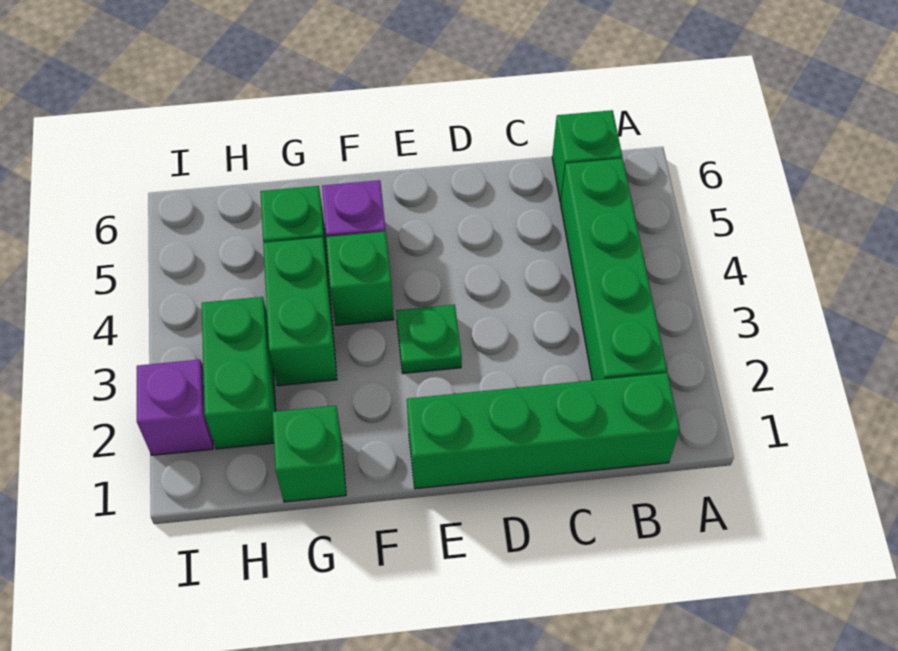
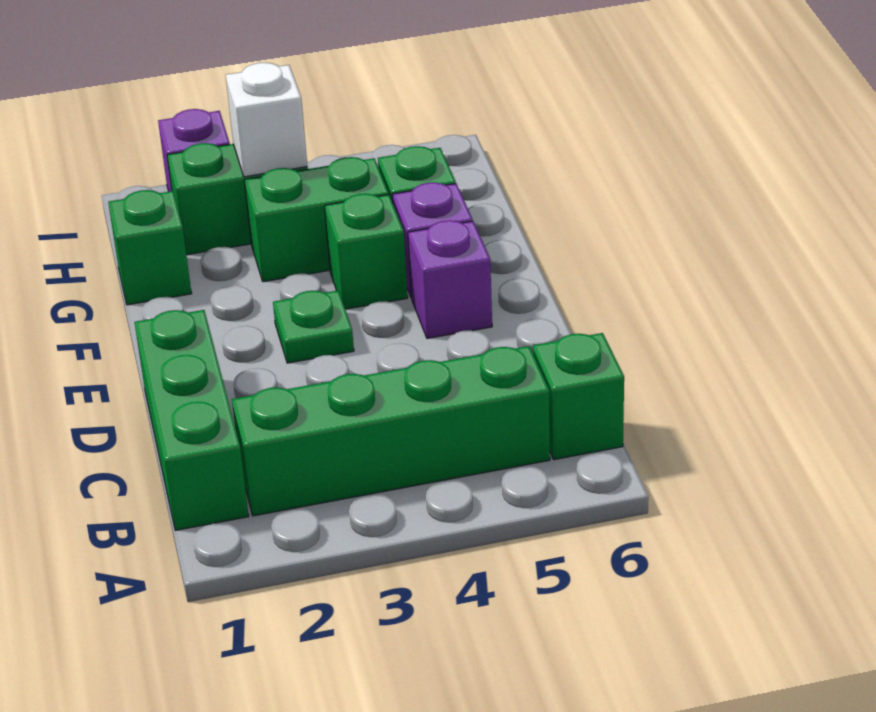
green brick B1:E1 level 1 -> green brick B1:D1 level 1
none -> purple brick E5 level 1
none -> white brick H3 level 2

